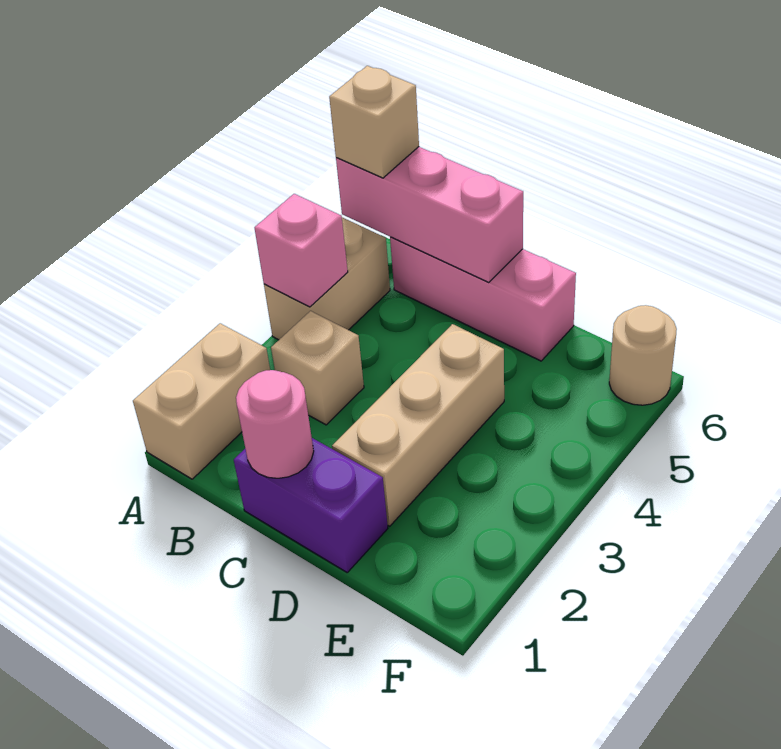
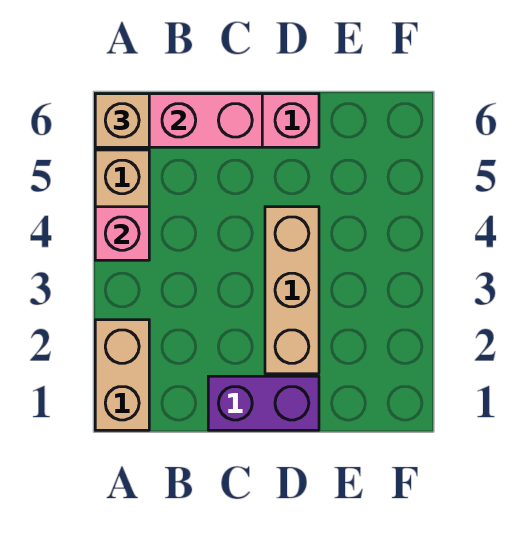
tan brick B3 level 1 -> none
pink round brick C1 level 2 -> none
tan round brick F6 level 1 -> none

